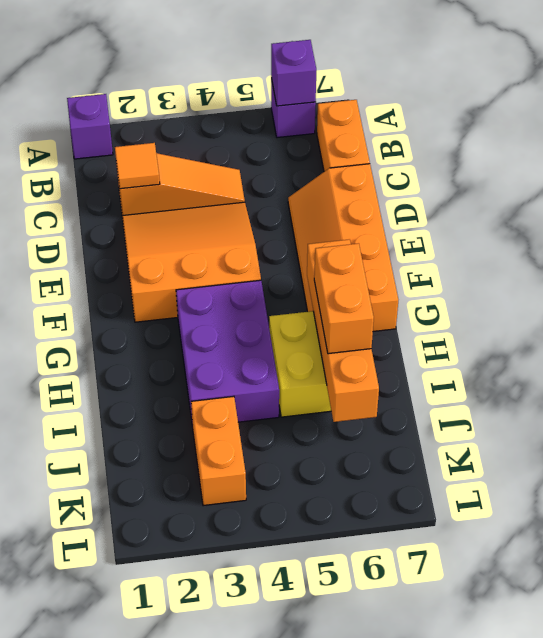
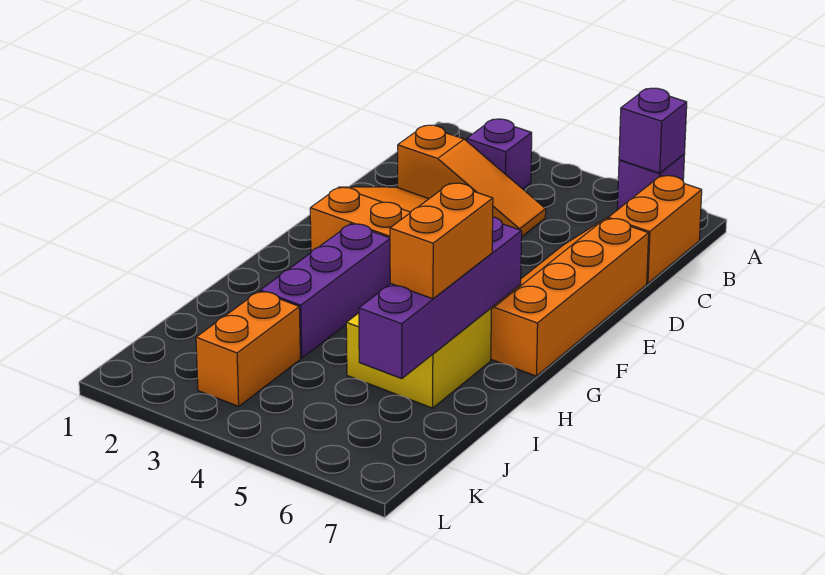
purple brick A1 level 1 -> purple brick B3 level 1
orange tile C2 level 2 -> none
purple brick G3:I4 level 1 -> purple brick G3:I3 level 1
orange brick G6:J6 level 2 -> purple brick G6:J6 level 2

